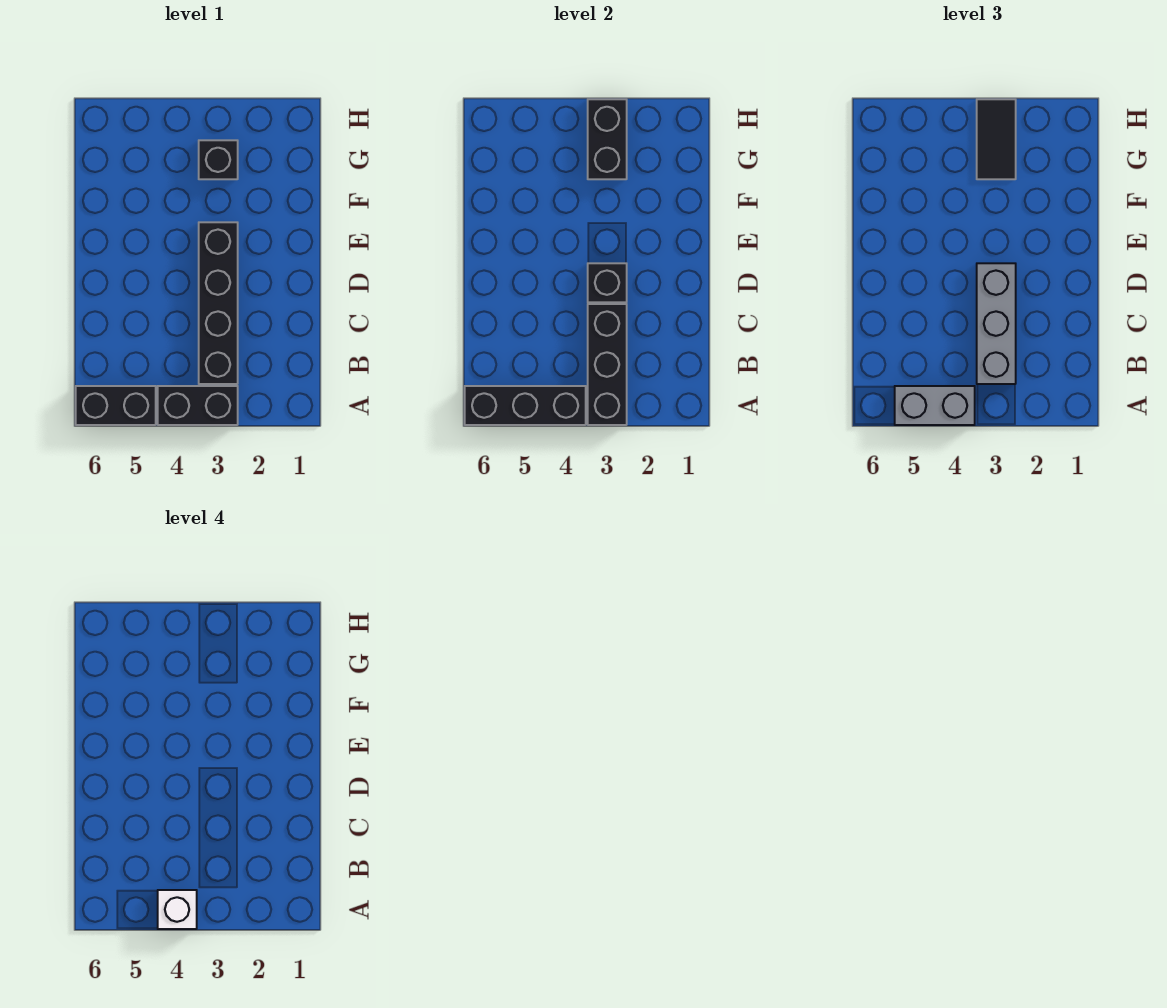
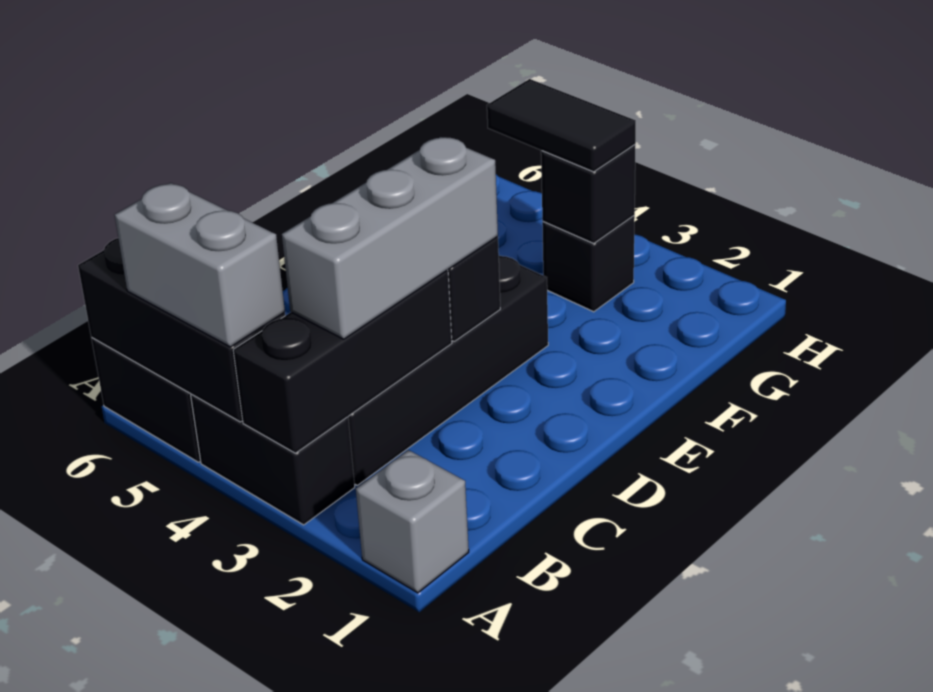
none -> grey brick A1 level 1
white brick A4 level 4 -> none
black brick G3:H3 level 2 -> black brick G3 level 2
black tile G3:H3 level 3 -> black tile G3:G4 level 3

